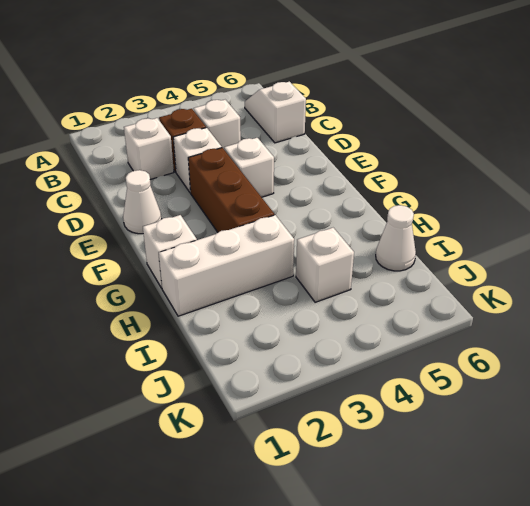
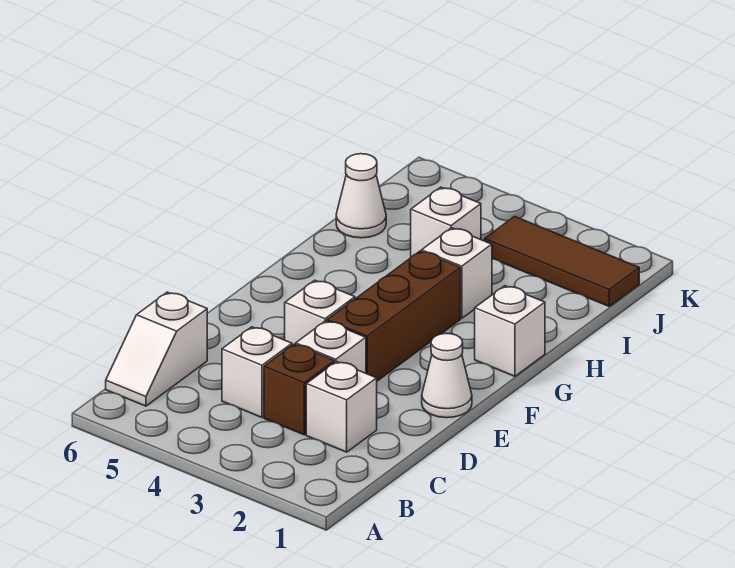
white brick H1:H3 level 1 -> white brick H3 level 1
none -> brown tile J1:J3 level 1

